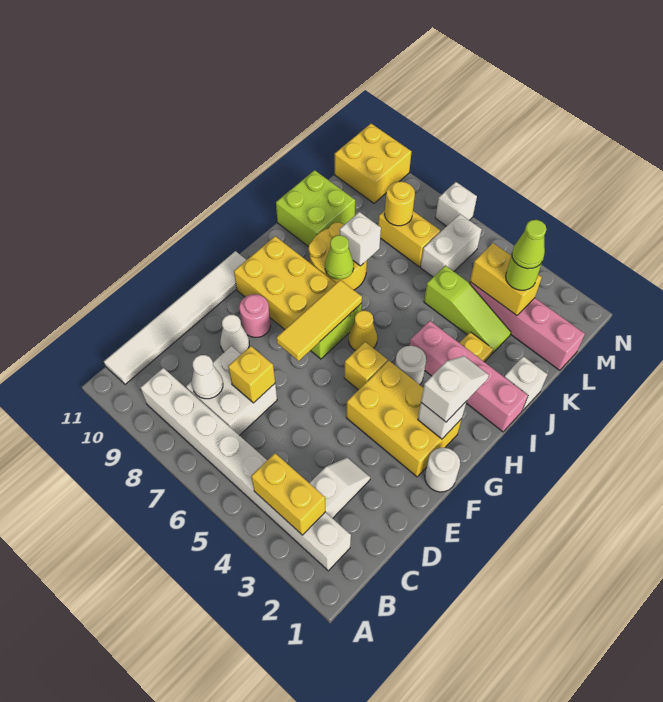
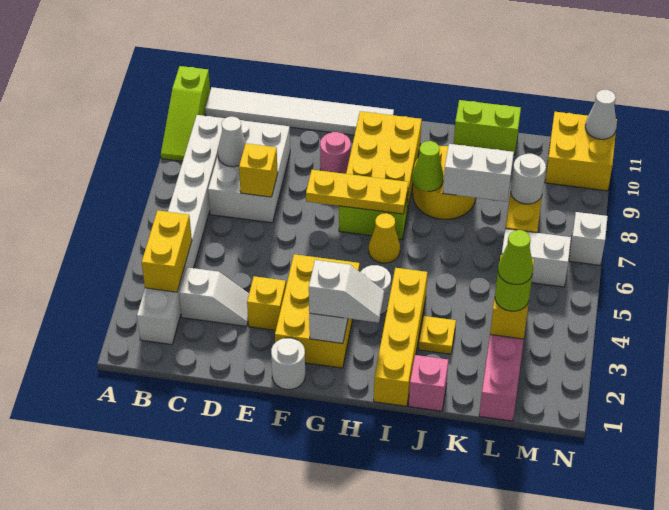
white brick C7:D8 level 1 -> white brick C7:D9 level 1
white cone E9 level 1 -> white cone N11 level 2
yellow tile F7:H7 level 2 -> yellow plate F7:H7 level 2
yellow brick G5 level 1 -> yellow brick E3 level 1
pink brick I1:I4 level 1 -> yellow brick I1:I4 level 1
white brick J1 level 1 -> pink brick J1 level 1
white brick J8 level 2 -> white brick J8:K8 level 2
lime brick J10:K11 level 1 -> lime brick J11:K11 level 1
lime slope K3:K5 level 1 top 5 -> lime slope A9:A11 level 1 top 11
yellow round brick L8 level 2 -> white round brick L8 level 2

